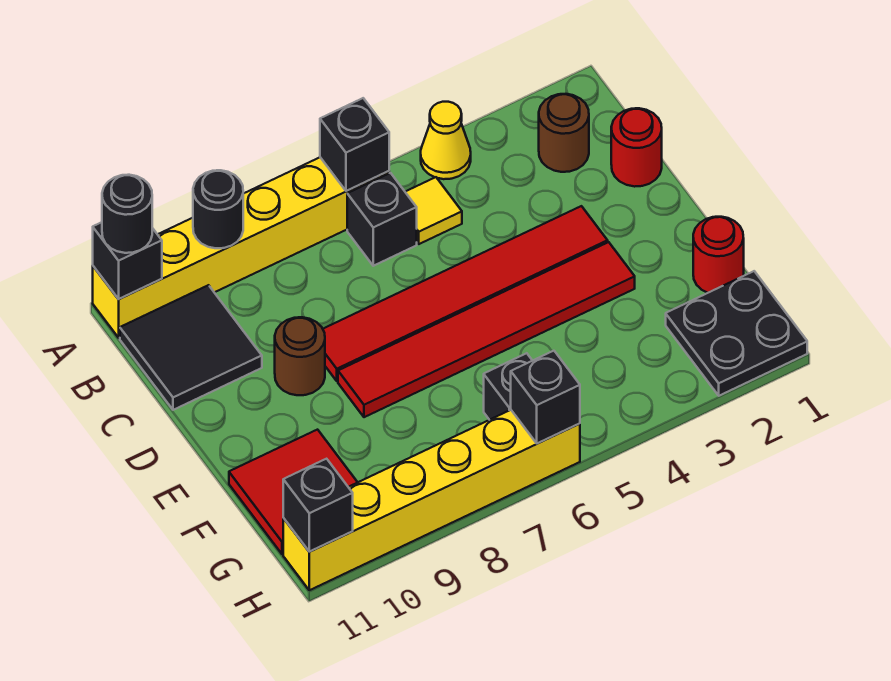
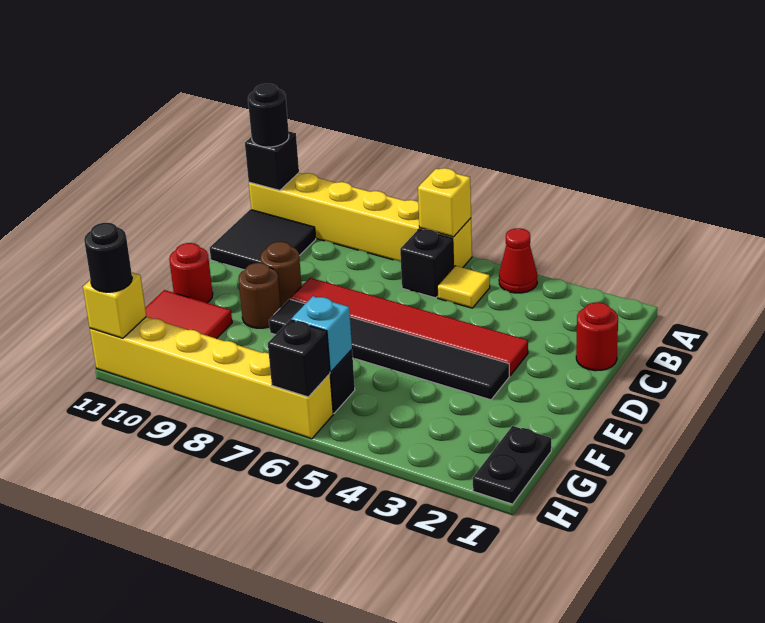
yellow cone A4 level 1 -> red cone A4 level 1
black brick A6 level 2 -> yellow brick A6 level 2
black round brick A9 level 2 -> black round brick H11 level 3
brown round brick B2 level 1 -> brown round brick E9 level 1
red tile E3:E8 level 1 -> black tile E3:E8 level 1
red round brick F1 level 1 -> red round brick E11 level 1
black plate G1:H2 level 1 -> black plate G1:H1 level 1
none -> cyan brick G6 level 2
black brick H11 level 2 -> yellow brick H11 level 2

